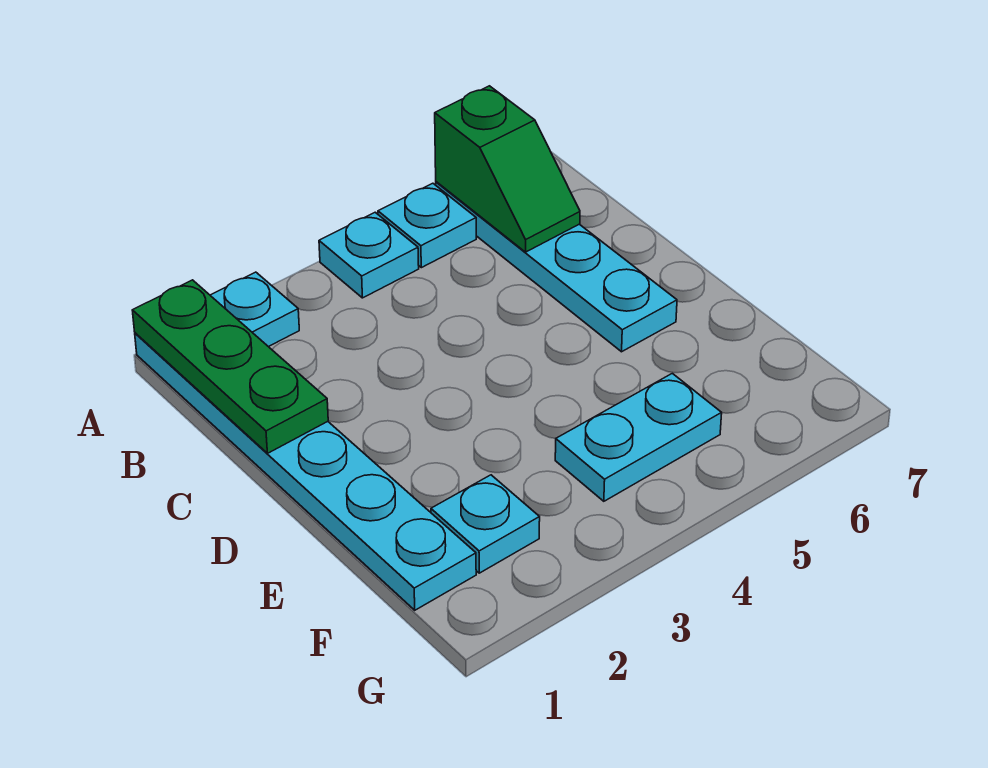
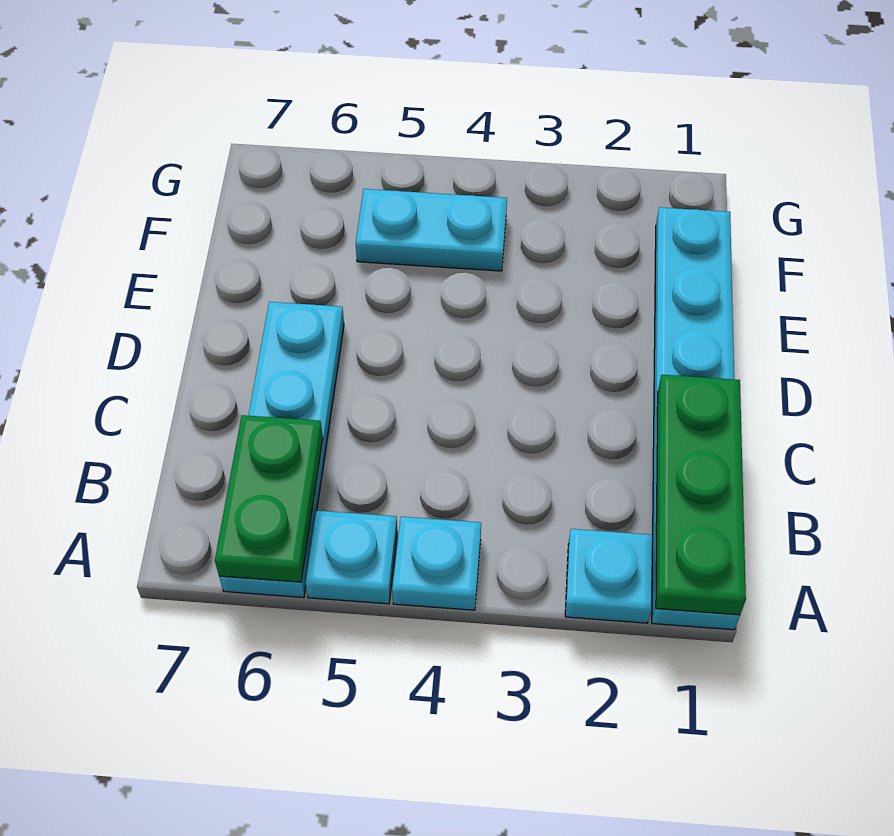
green slope A6:B6 level 2 top A -> green plate A6:B6 level 2
cyan plate F2 level 1 -> none

